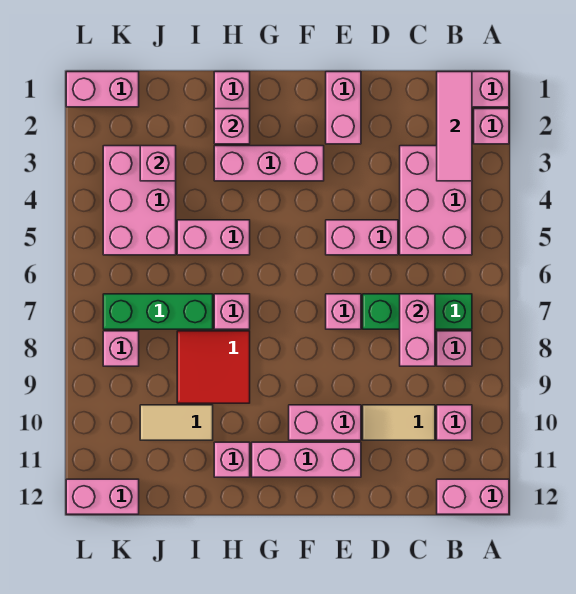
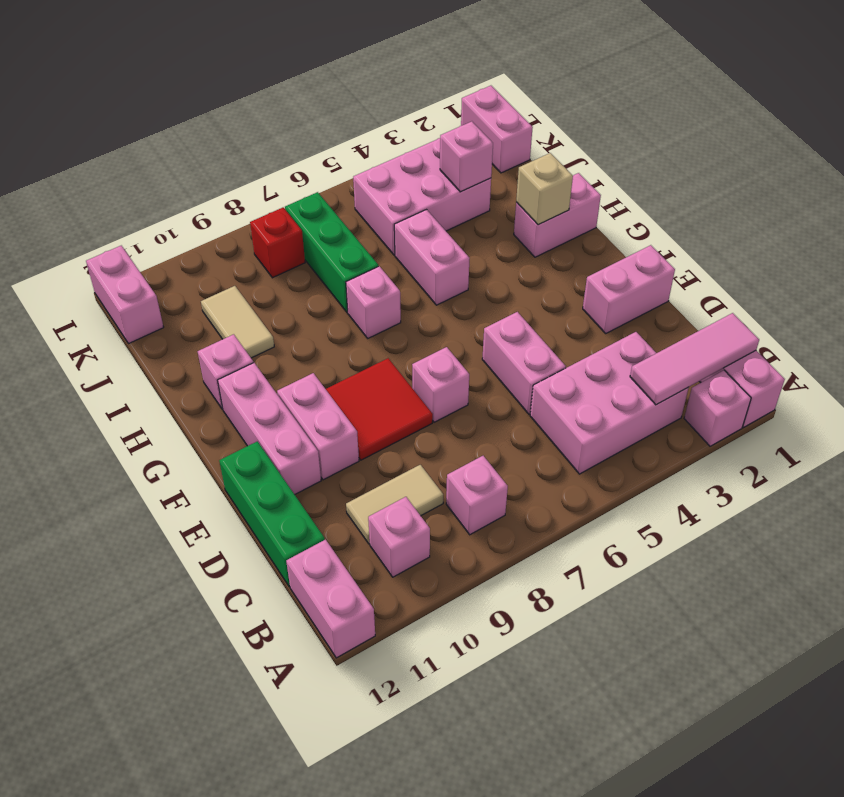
green brick B7:D7 level 1 -> green brick C12:E12 level 1
pink brick C7:C8 level 2 -> none
tan tile C10:D10 level 1 -> tan tile C9:C10 level 1
pink brick F3:H3 level 1 -> none
pink brick H2 level 2 -> tan brick H2 level 2
red tile H8:I9 level 1 -> red tile E8:F9 level 1
pink brick K8 level 1 -> red brick K8 level 1

